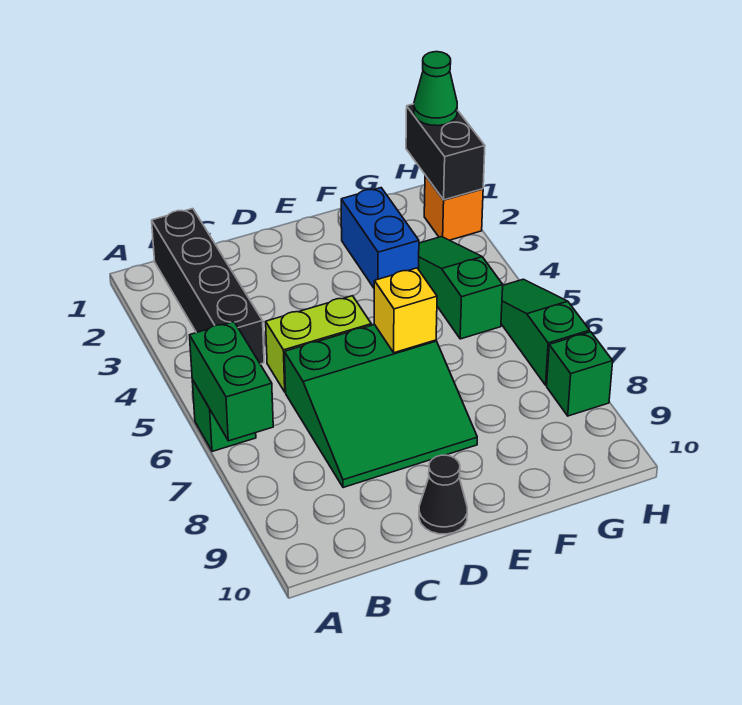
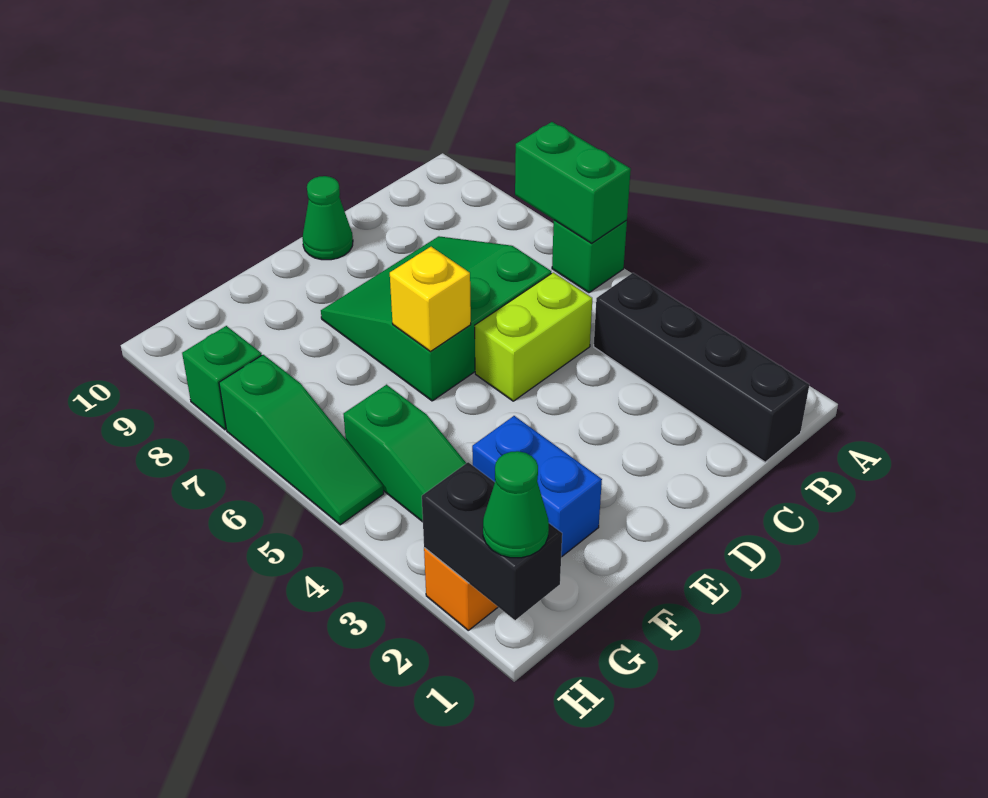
black cone D10 level 1 -> green cone D10 level 1

